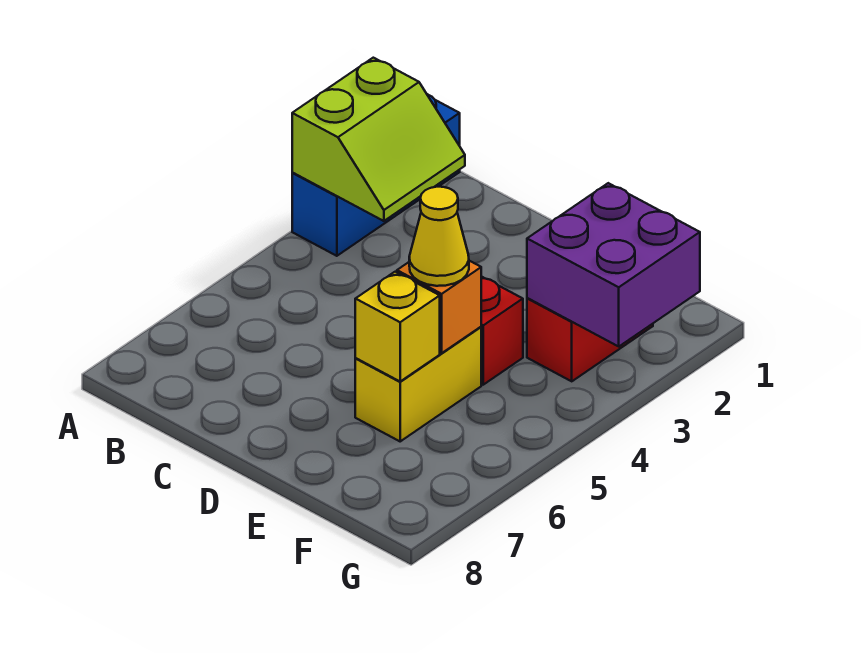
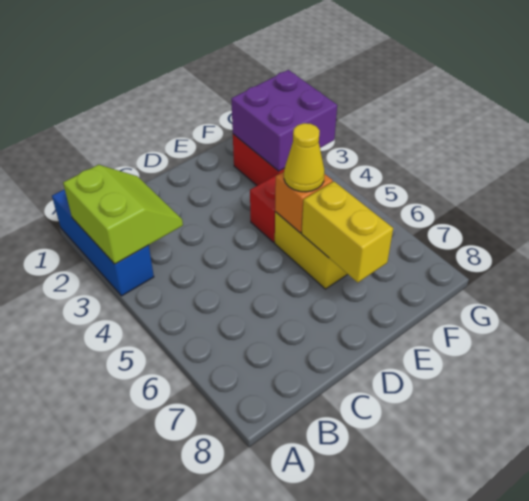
yellow brick E6 level 2 -> yellow brick E6:E7 level 2

